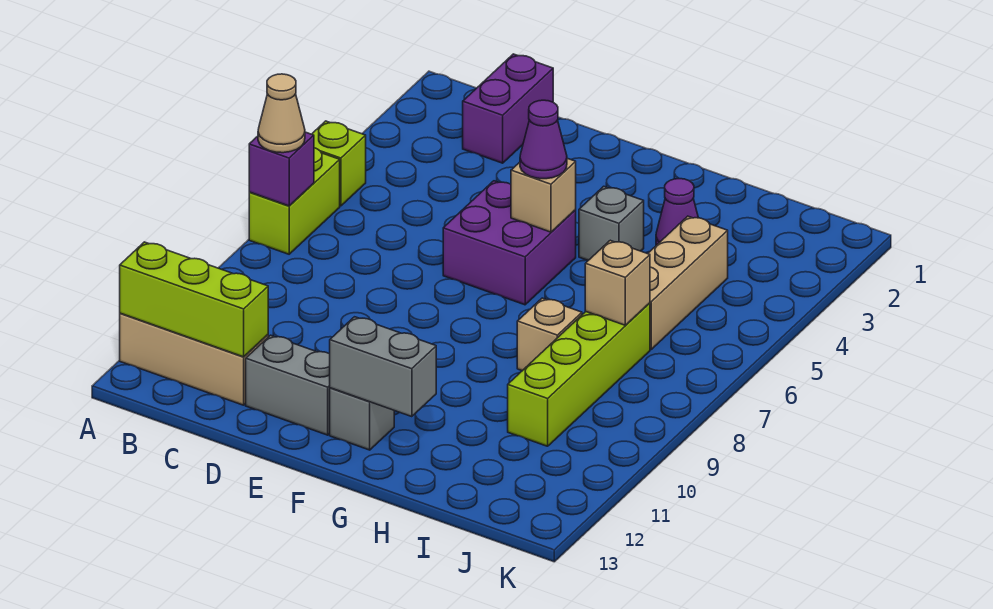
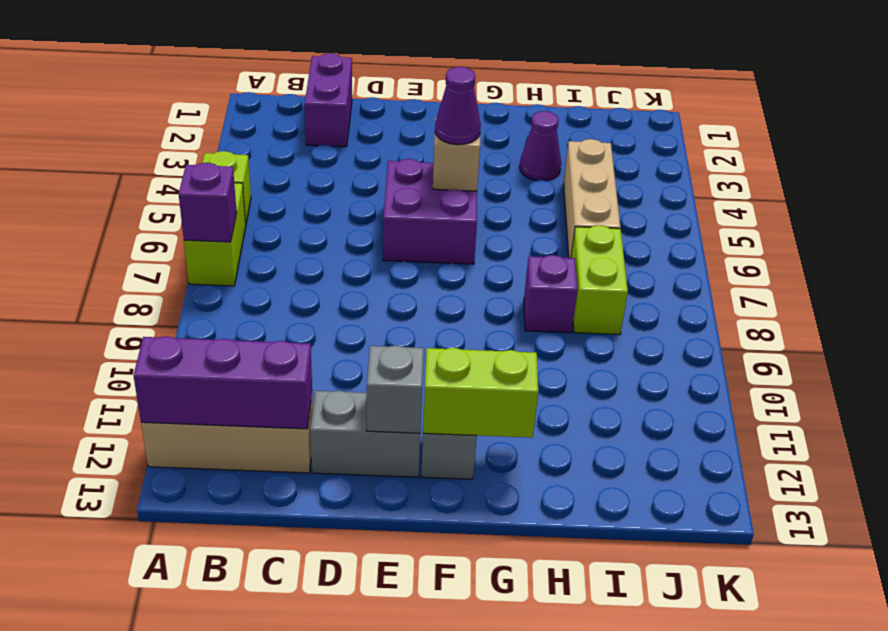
tan cone A7 level 3 -> none
lime brick A12:C12 level 2 -> purple brick A12:C12 level 2
grey brick F12:G12 level 2 -> lime brick F12:G12 level 2
grey brick G4 level 1 -> grey brick E12 level 2
tan brick H8 level 1 -> purple brick H8 level 1
lime brick I7:I10 level 1 -> lime brick I7:I8 level 1
tan brick I7 level 2 -> none

